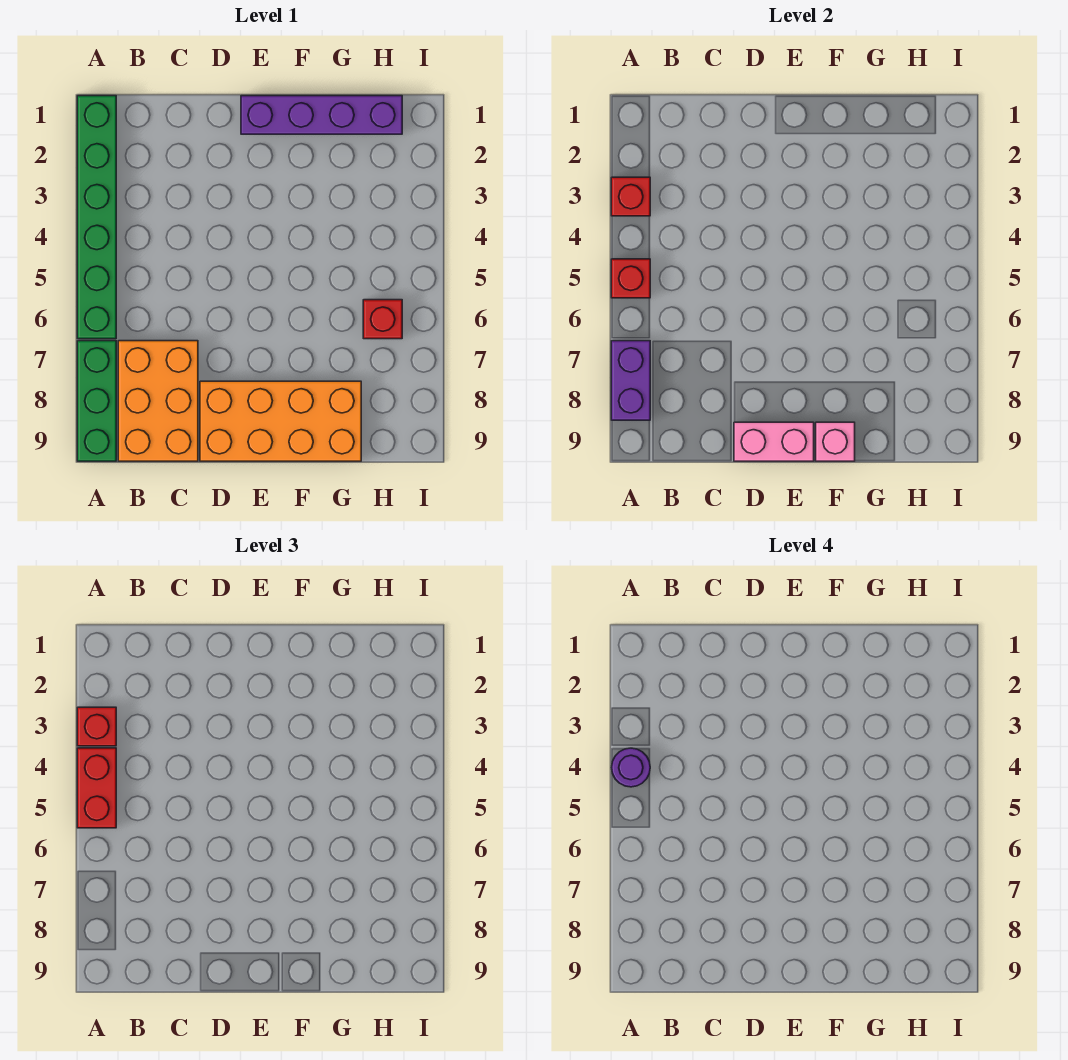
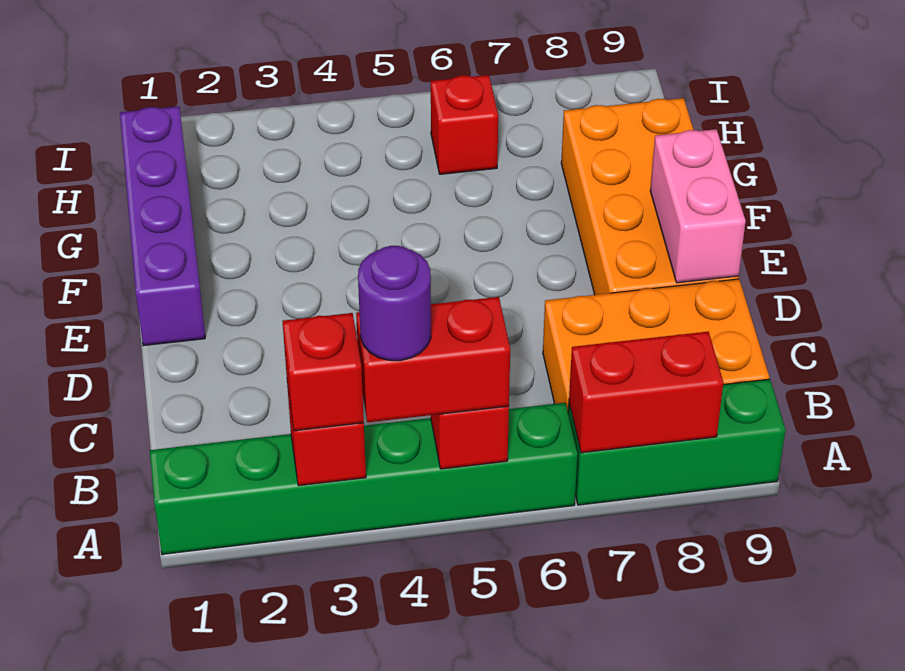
purple brick A7:A8 level 2 -> red brick A7:A8 level 2
pink brick F9 level 2 -> none

